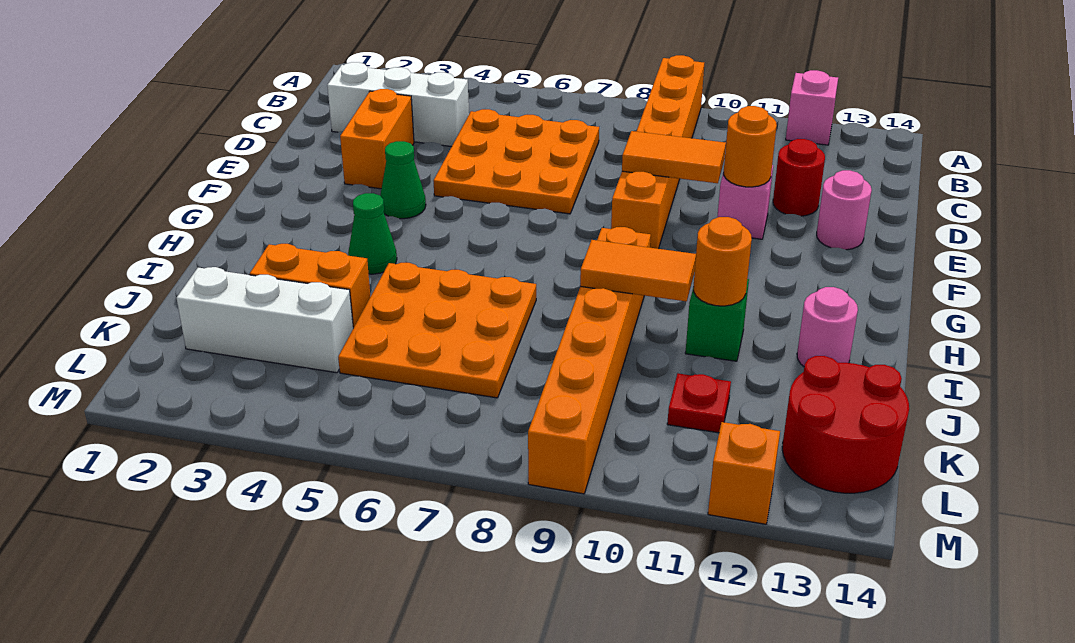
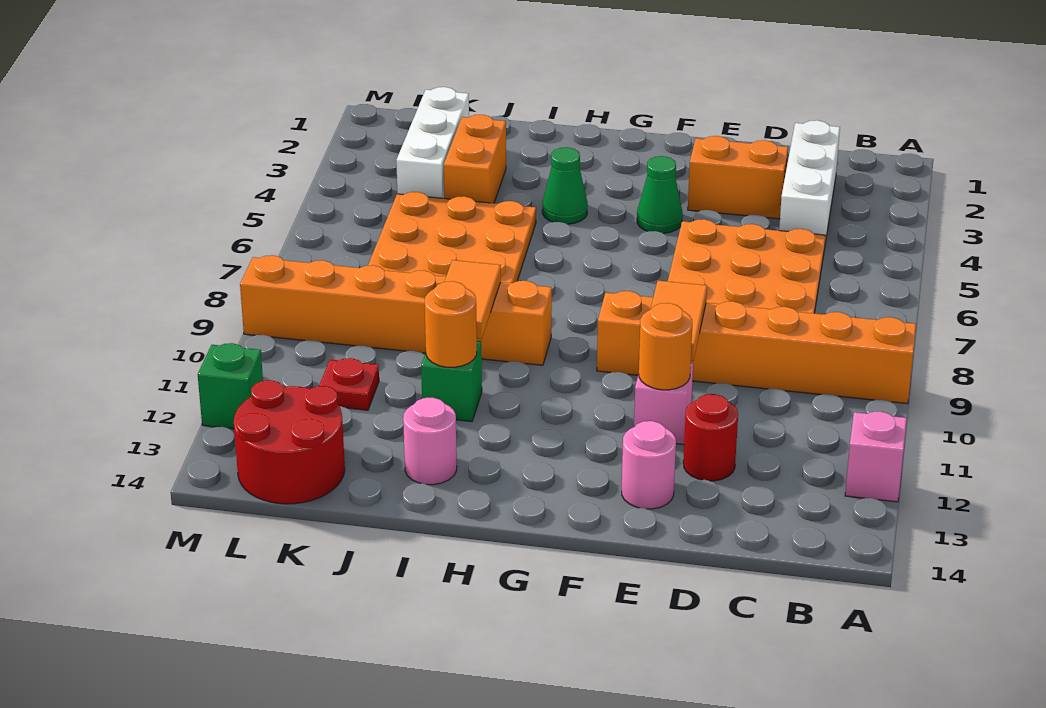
orange brick M12 level 1 -> green brick M12 level 1

